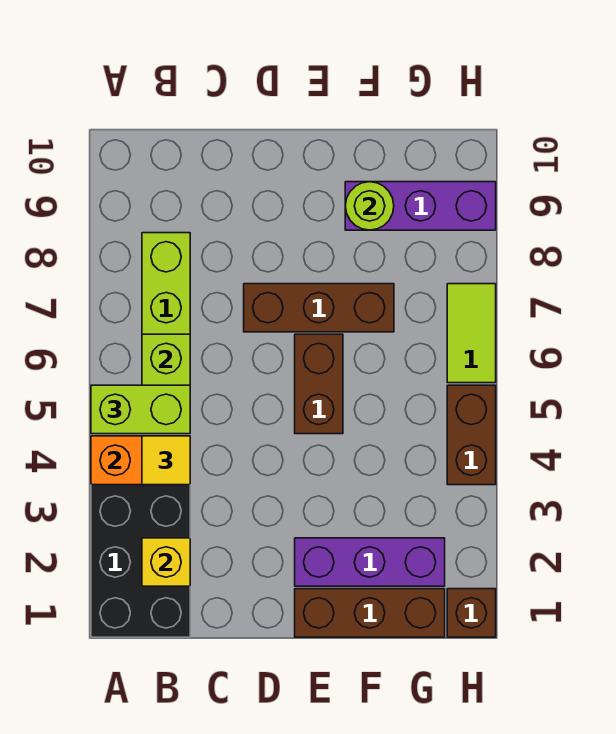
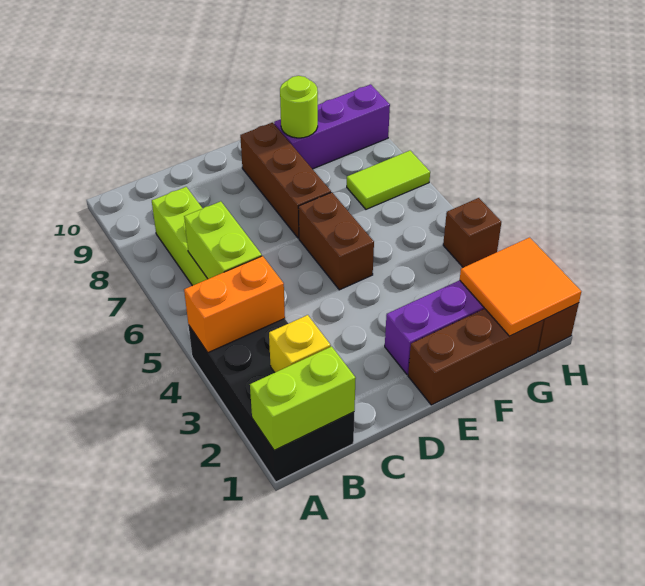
lime brick A5:B5 level 3 -> lime brick A1:B1 level 2
yellow tile B4 level 3 -> none
brown brick D7:F7 level 1 -> brown brick E7:E9 level 1
none -> orange tile G1:H2 level 2
brown brick H4:H5 level 1 -> brown brick H4 level 1
lime tile H6:H7 level 1 -> lime tile G7:H7 level 1

